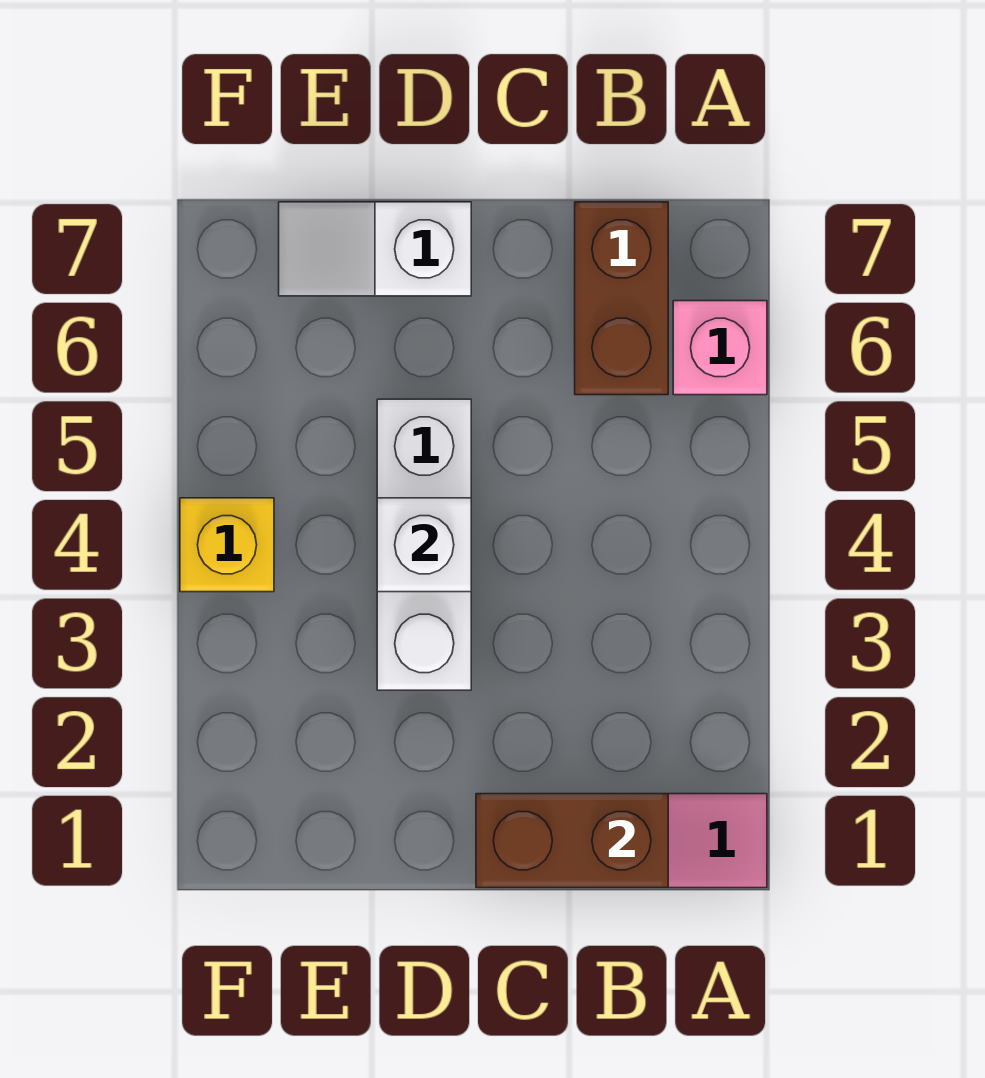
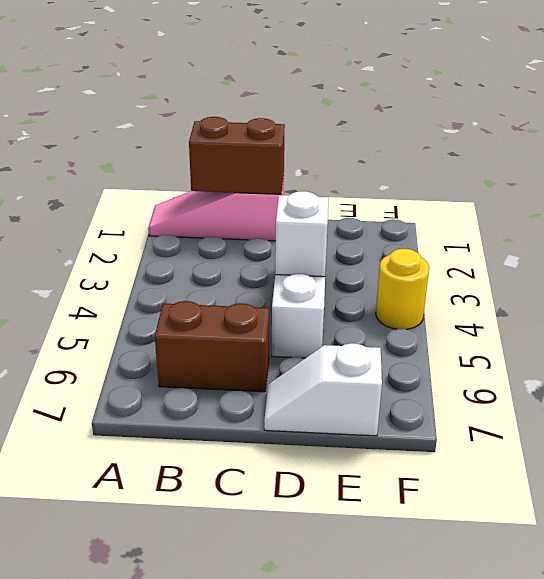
pink brick A6 level 1 -> none
brown brick B6:B7 level 1 -> brown brick B6:C6 level 1
white slope D7:E7 level 1 top D -> white slope D7:E7 level 1 top E
yellow brick F4 level 1 -> yellow round brick F4 level 1

